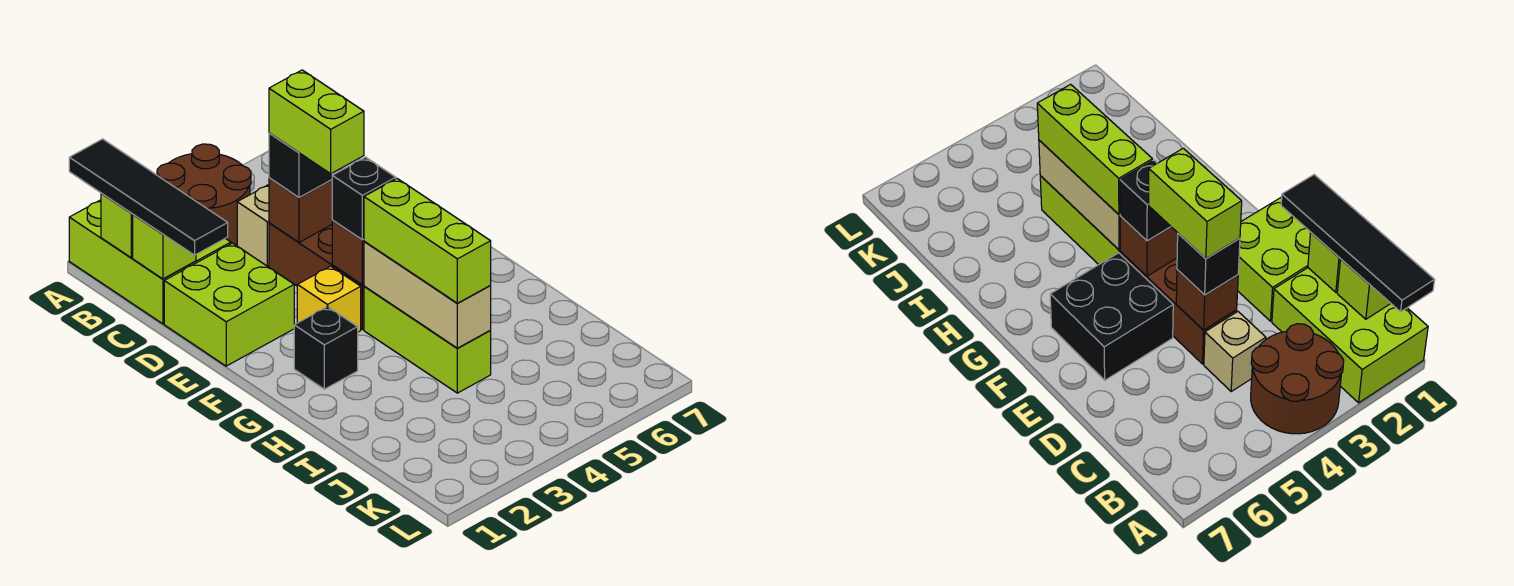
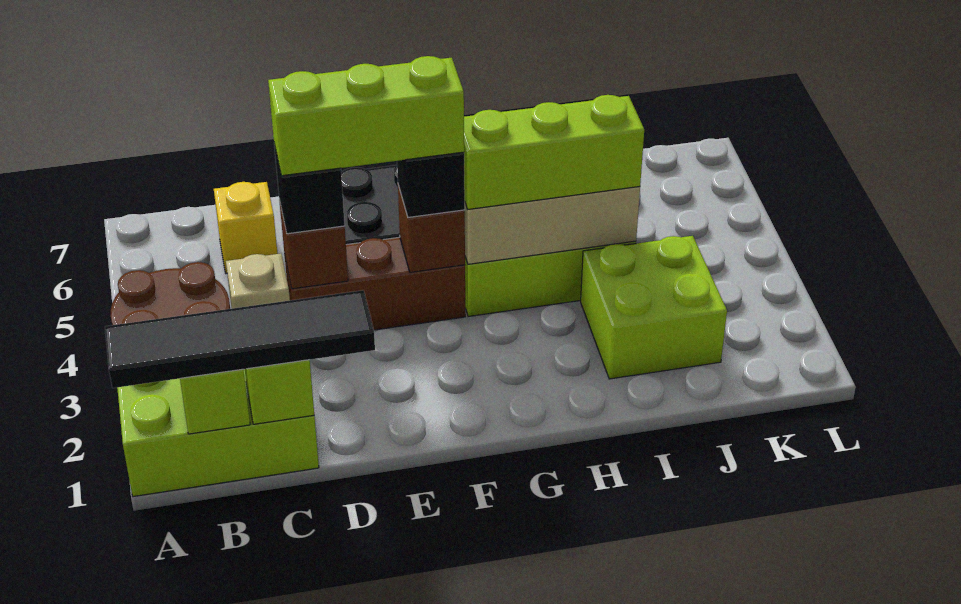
lime brick D1:E2 level 1 -> lime brick I2:J3 level 1
lime brick D4:E4 level 4 -> lime brick D4:F4 level 4
yellow brick F3 level 1 -> yellow brick C6 level 1
black brick G2 level 1 -> none

